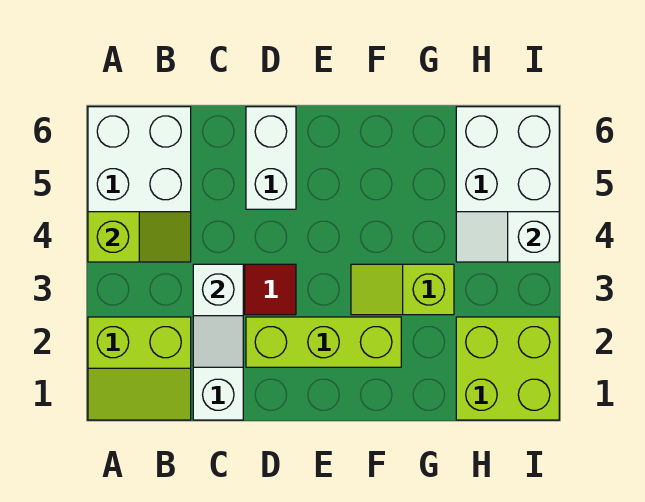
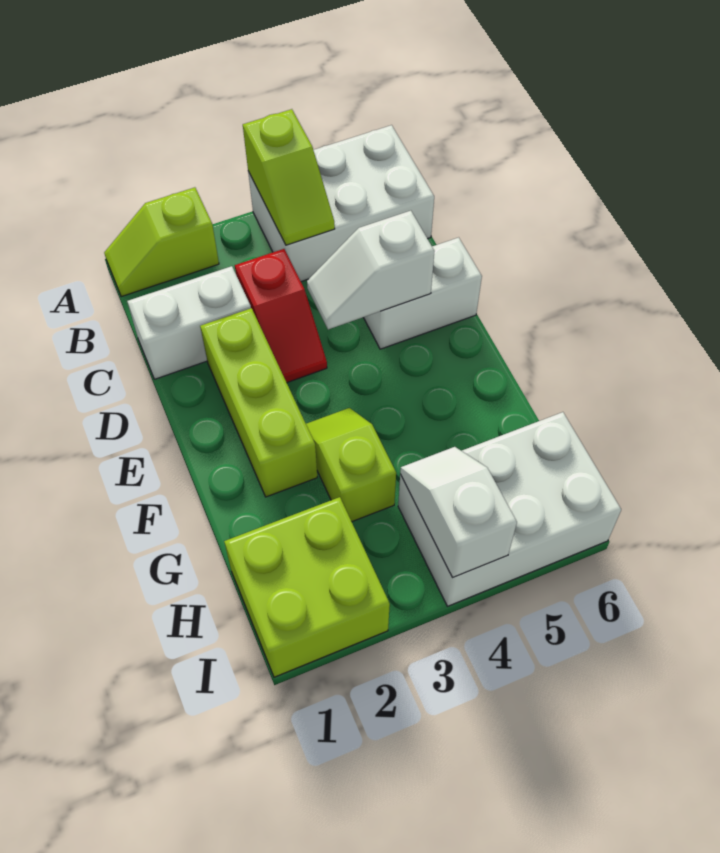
lime slope A1:B2 level 1 top 2 -> lime slope A1:A2 level 1 top 2
white slope C2:C3 level 2 top 3 -> white slope D4:D5 level 2 top 5

